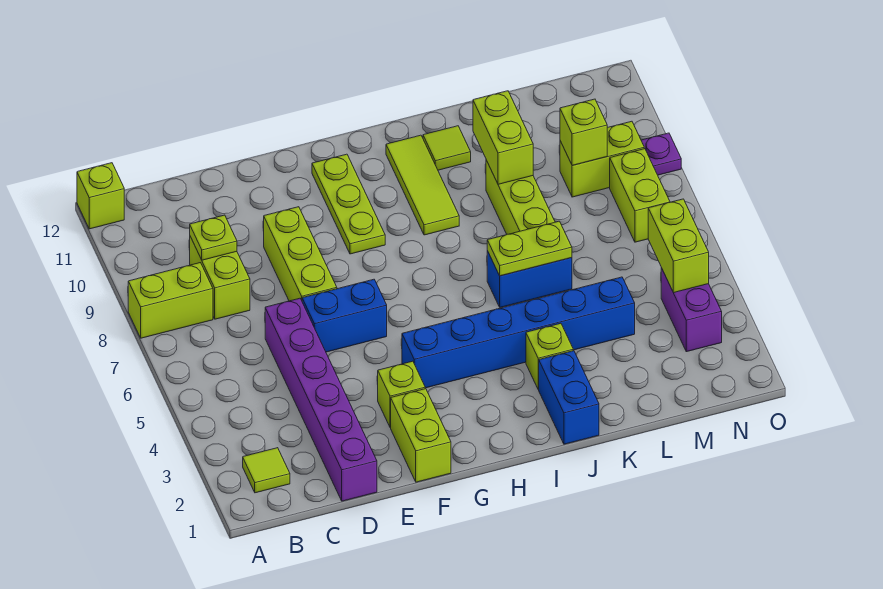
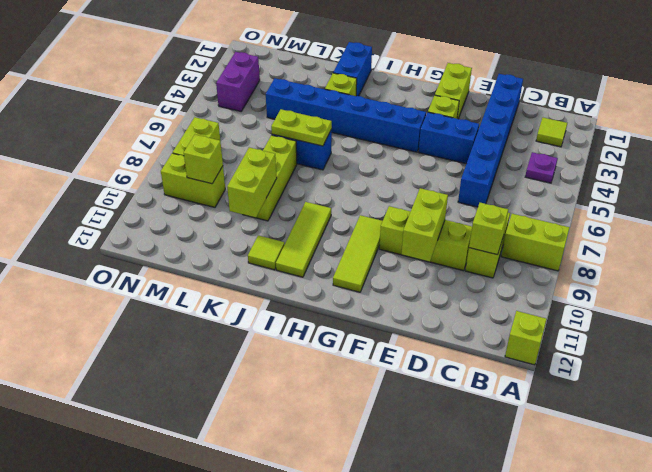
lime plate C9 level 2 -> lime brick C9 level 2
purple brick D1:D6 level 1 -> blue brick D1:D6 level 1
blue brick E6:F6 level 1 -> blue brick E4:F4 level 1
lime brick E7:E9 level 1 -> lime brick D9:F9 level 1
lime plate G9:G11 level 1 -> lime tile G9:G11 level 1
lime brick N4:N5 level 2 -> lime brick E9:E10 level 2
purple plate O9 level 1 -> purple plate B4 level 1

